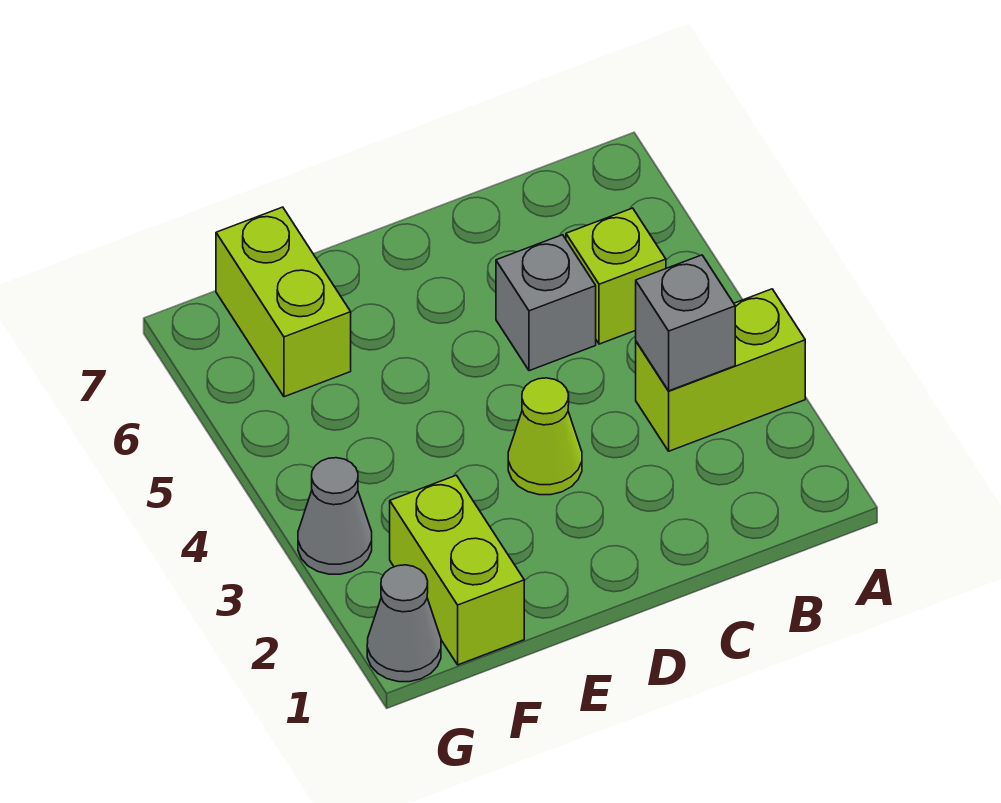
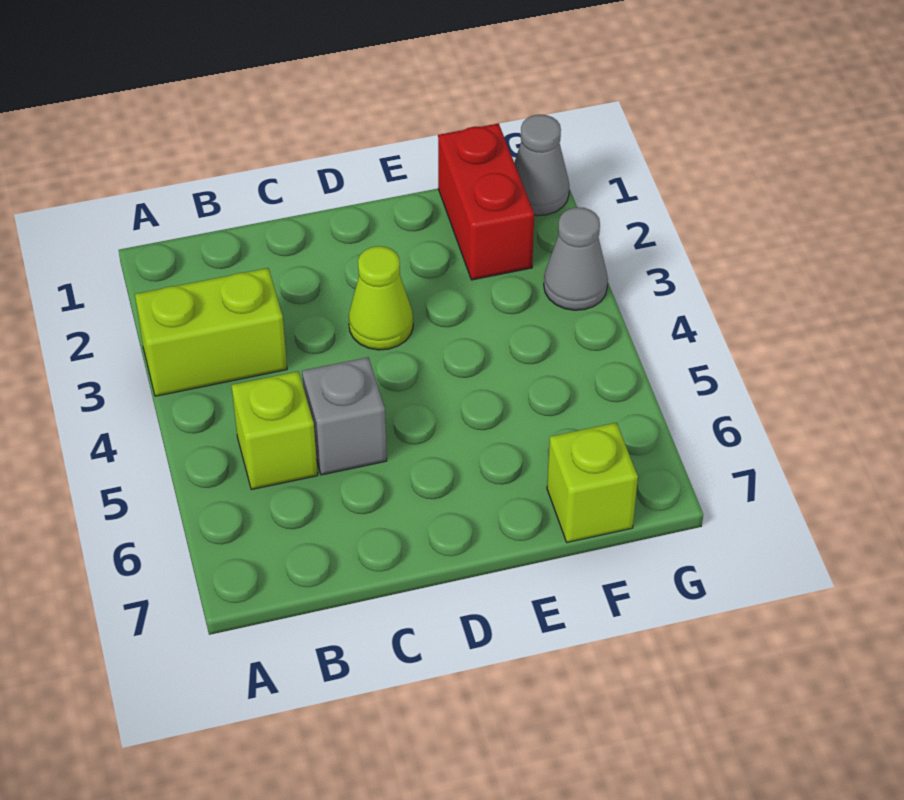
grey brick B3 level 2 -> none
lime brick F1:F2 level 1 -> red brick F1:F2 level 1
lime brick F6:F7 level 1 -> lime brick F7 level 1

